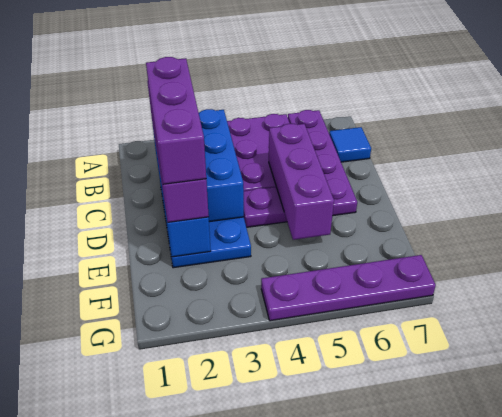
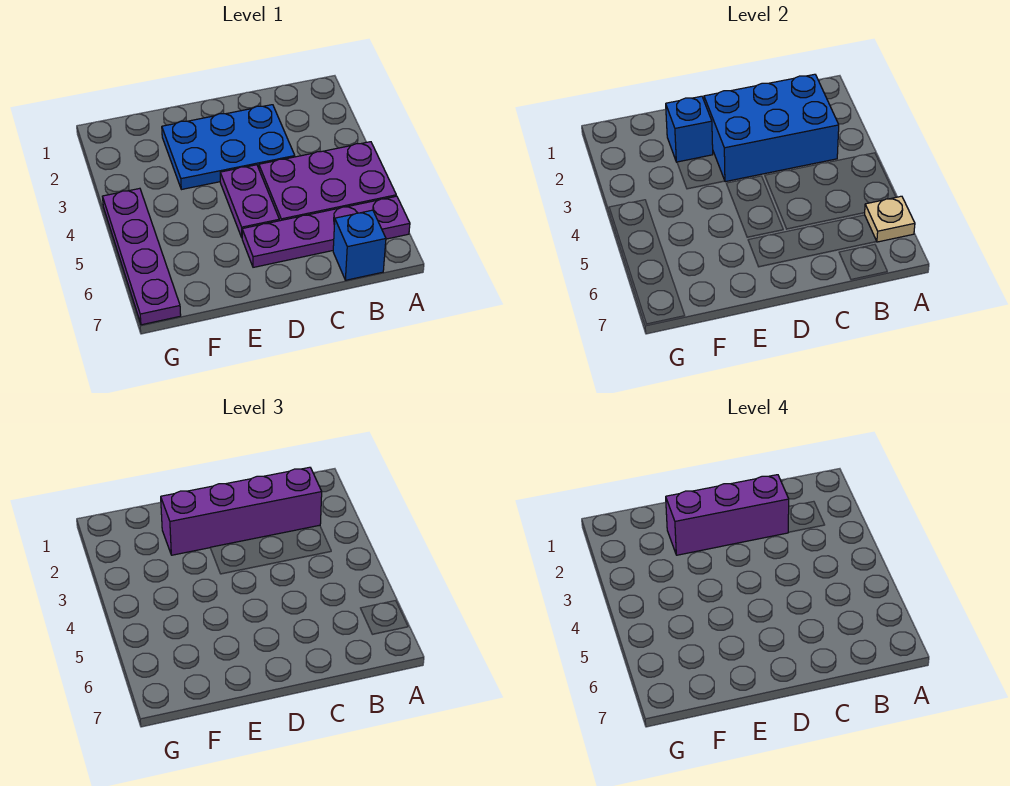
none -> tan plate A6 level 2
blue tile B7 level 1 -> blue brick B7 level 1
purple brick C5:E5 level 2 -> none

